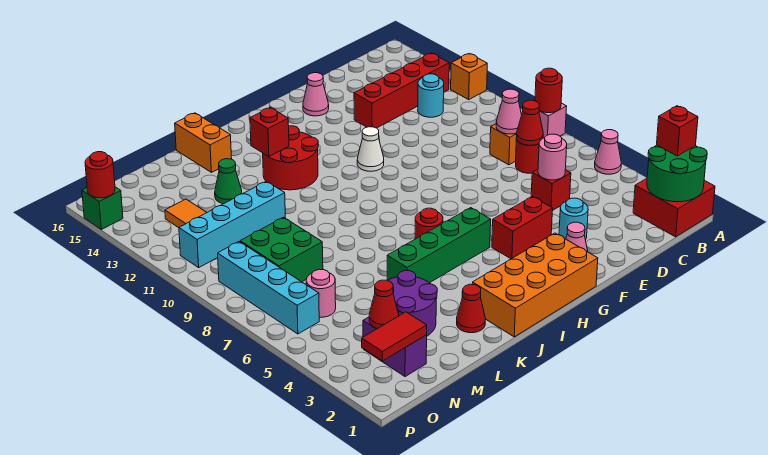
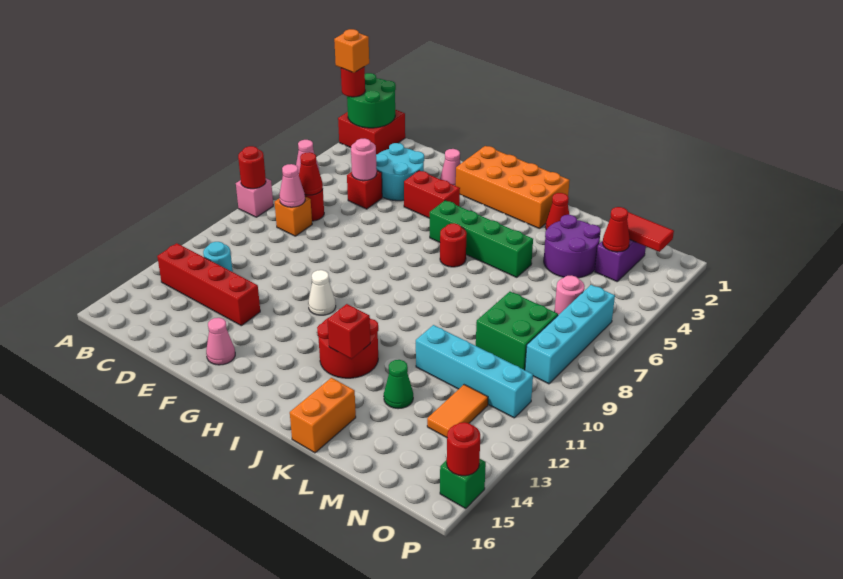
red brick A2 level 3 -> red round brick A2 level 3
orange brick A12 level 1 -> orange brick A2 level 4
cyan round brick E3 level 1 -> cyan round brick D3:E4 level 1

